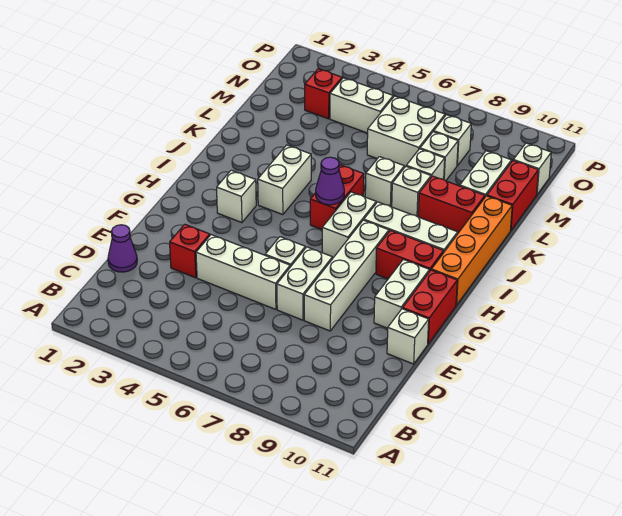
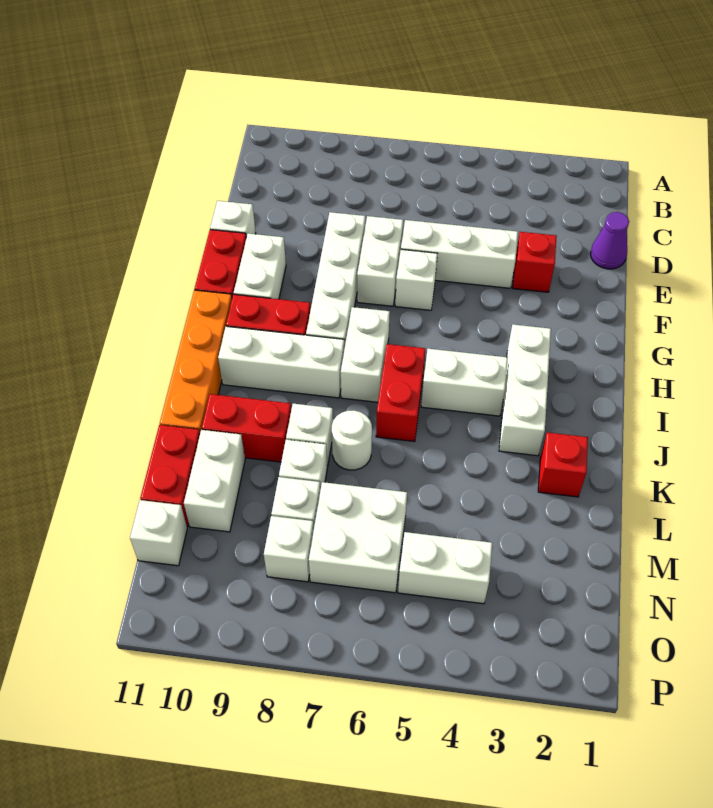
white brick H3 level 1 -> white brick H3:J3 level 1
white brick I4:J4 level 1 -> white brick I4:I5 level 1
purple cone I6 level 2 -> none
white brick K7 level 1 -> white round brick K7 level 1
red brick N3 level 1 -> red brick K2 level 1

